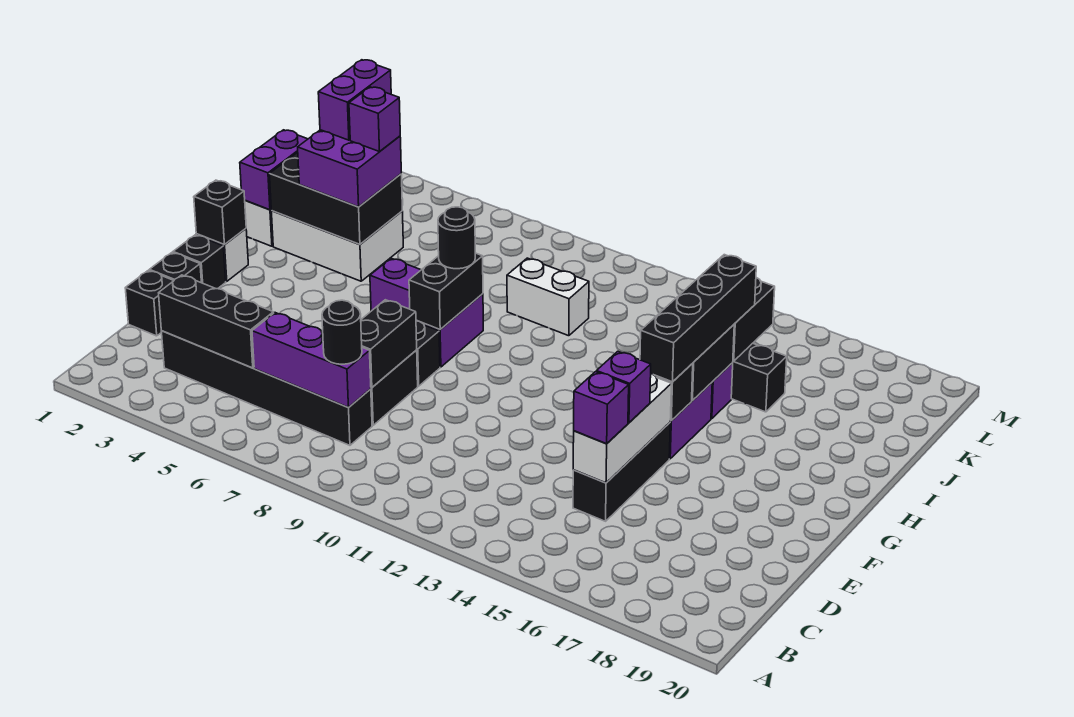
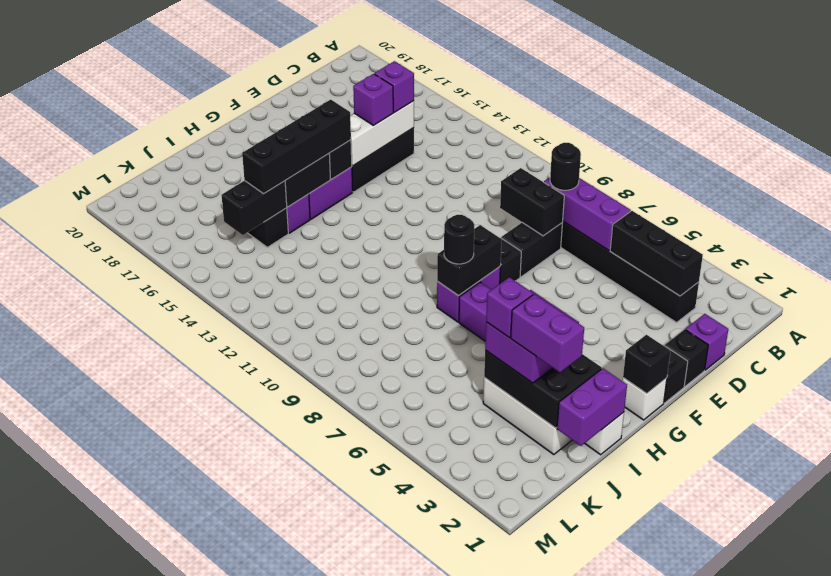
black brick D1 level 1 -> purple brick D1 level 1
black brick D8:E8 level 2 -> black brick D8:D9 level 2
purple brick J3:K3 level 4 -> purple brick J2:J3 level 4
white brick J9:J10 level 1 -> none

